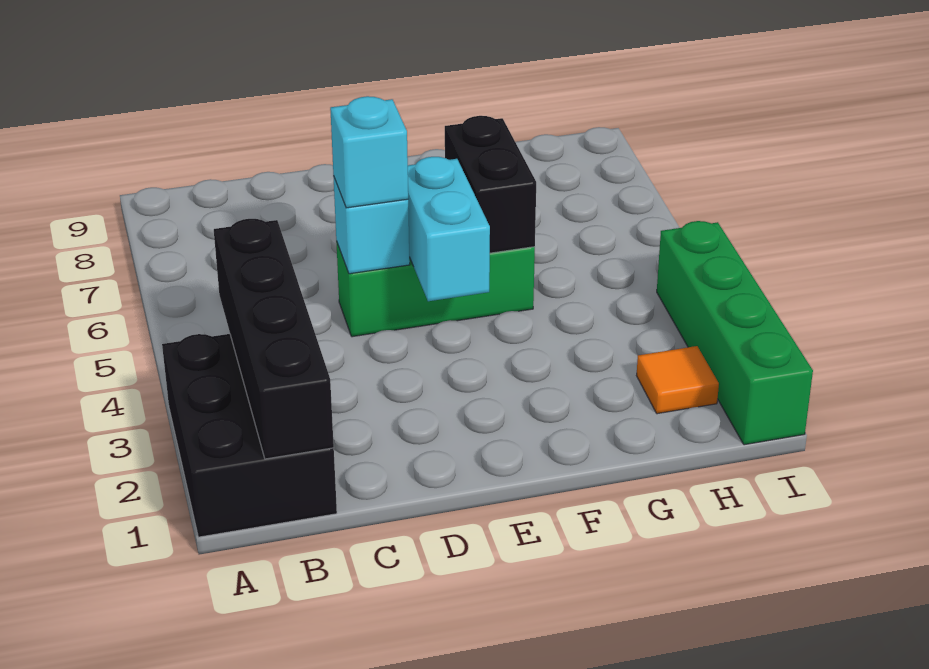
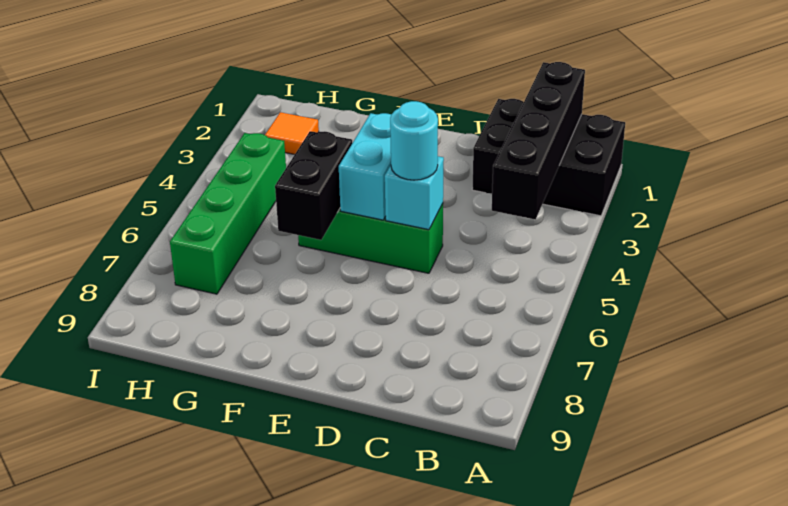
black brick A1:B3 level 1 -> black brick A1:C2 level 1
cyan brick D5 level 3 -> cyan round brick D5 level 3
green brick I1:I4 level 1 -> green brick H4:H7 level 1

